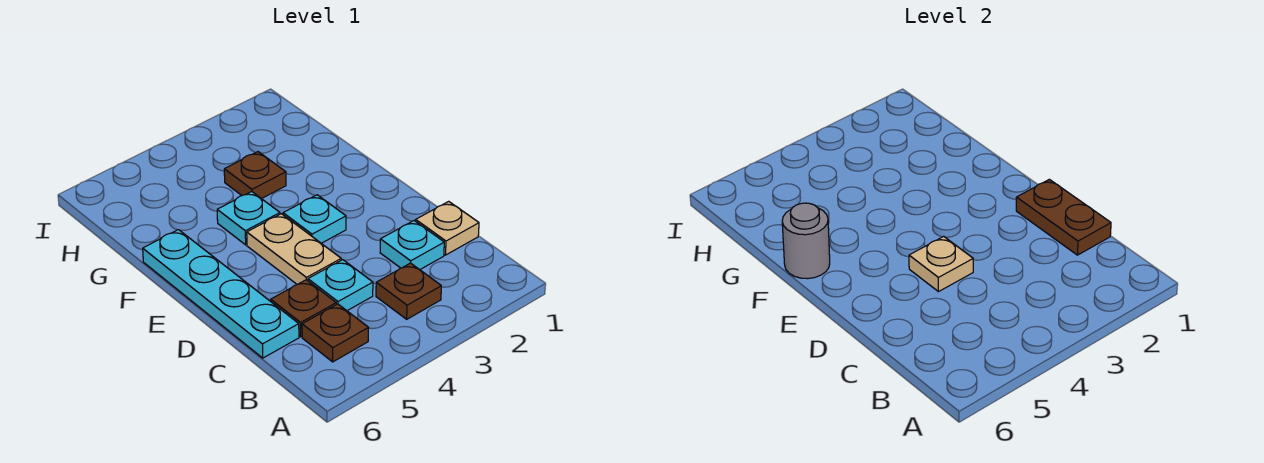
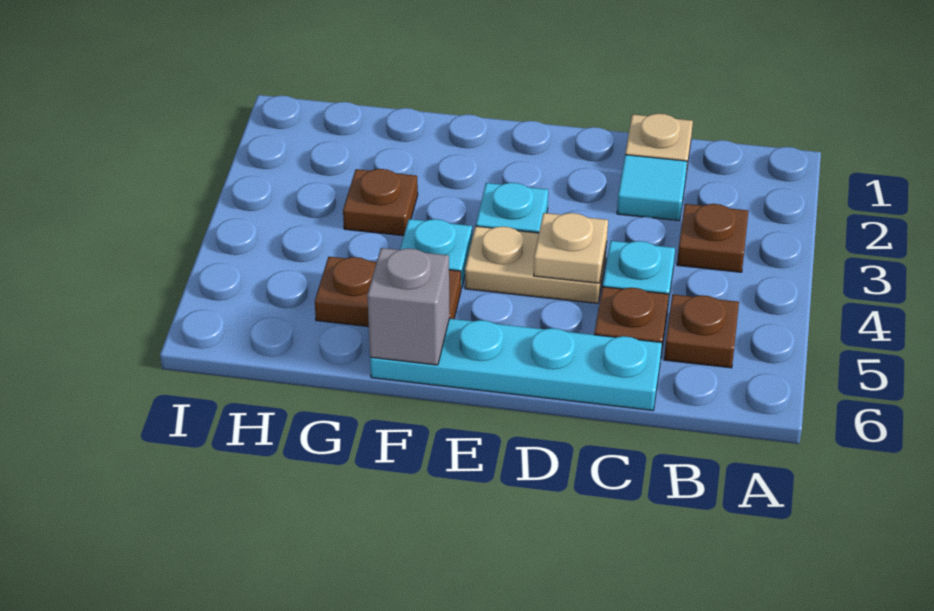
brown plate C1:D1 level 2 -> brown plate F5:G5 level 1
cyan plate C2 level 1 -> cyan tile C2 level 1
grey round brick F6 level 2 -> grey brick F6 level 2

